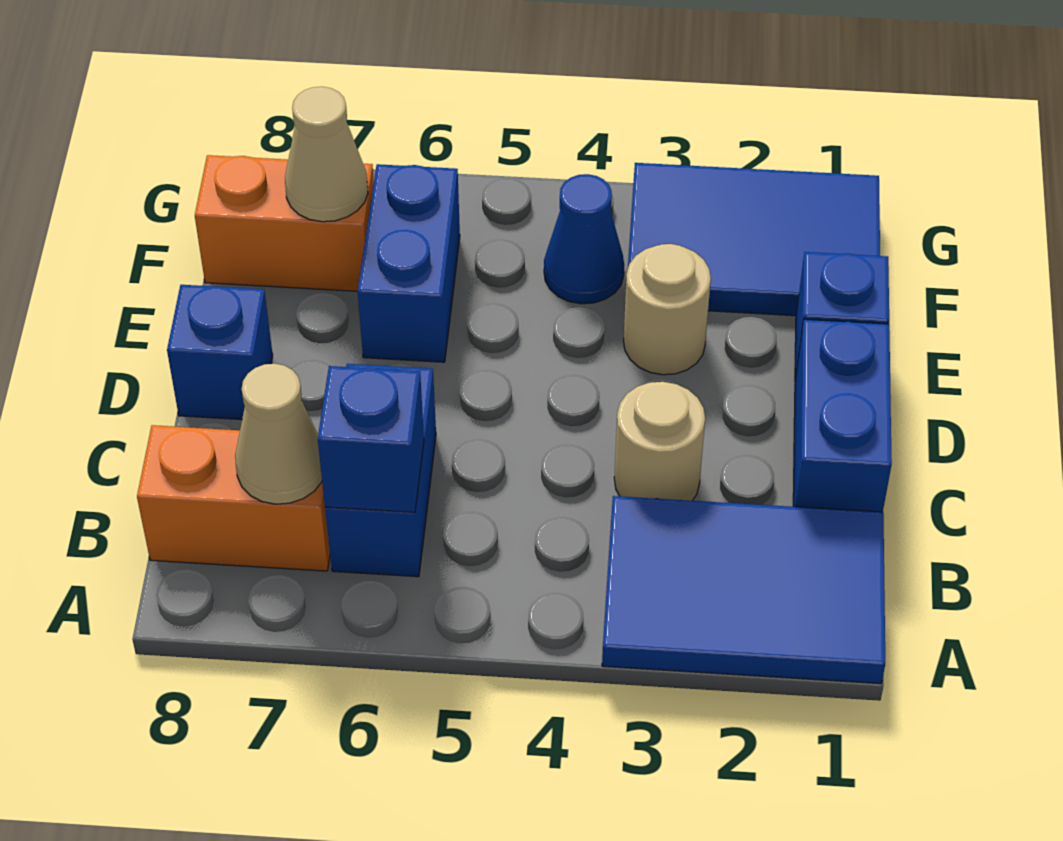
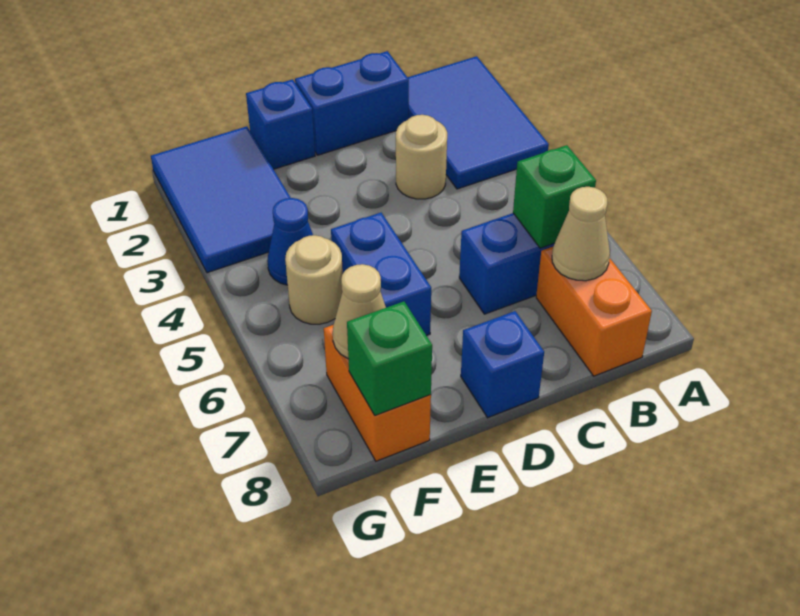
blue brick B6 level 2 -> green brick B6 level 2
tan round brick E3 level 1 -> tan round brick F5 level 1
blue brick E6:F6 level 1 -> blue brick E5:E6 level 1
none -> green brick F8 level 2

